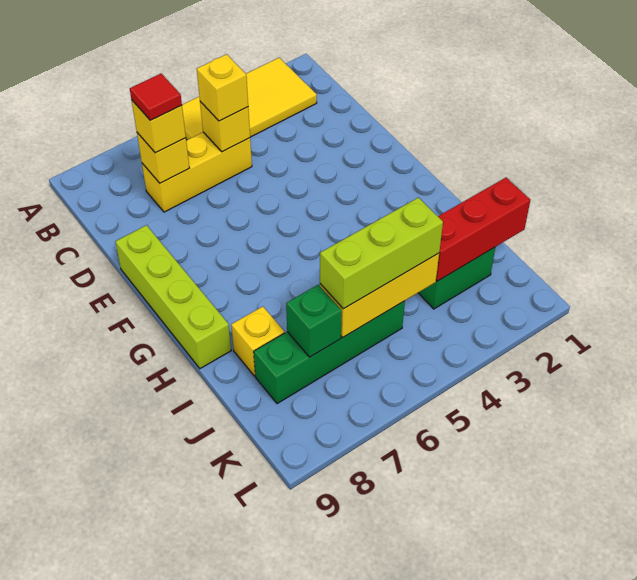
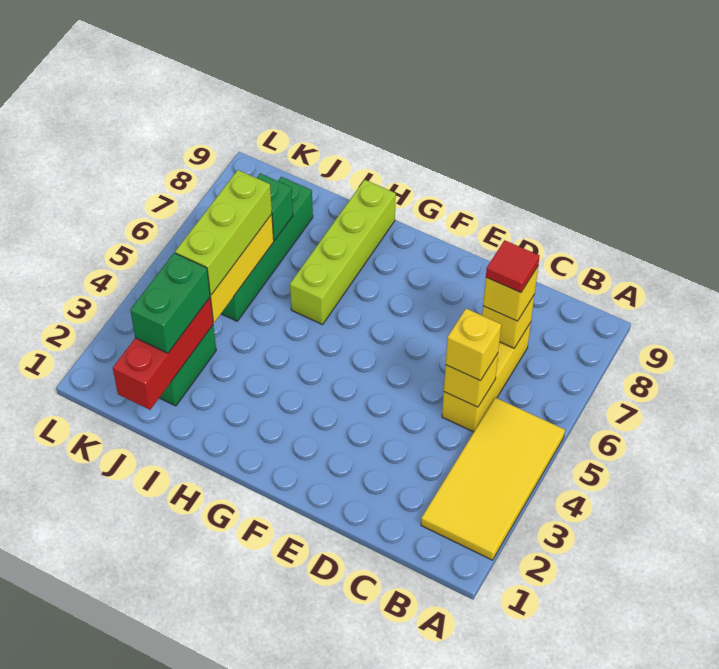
lime brick E9:H9 level 1 -> lime brick H6:H9 level 1
yellow brick I8 level 1 -> none
none -> green brick J2:J3 level 3

